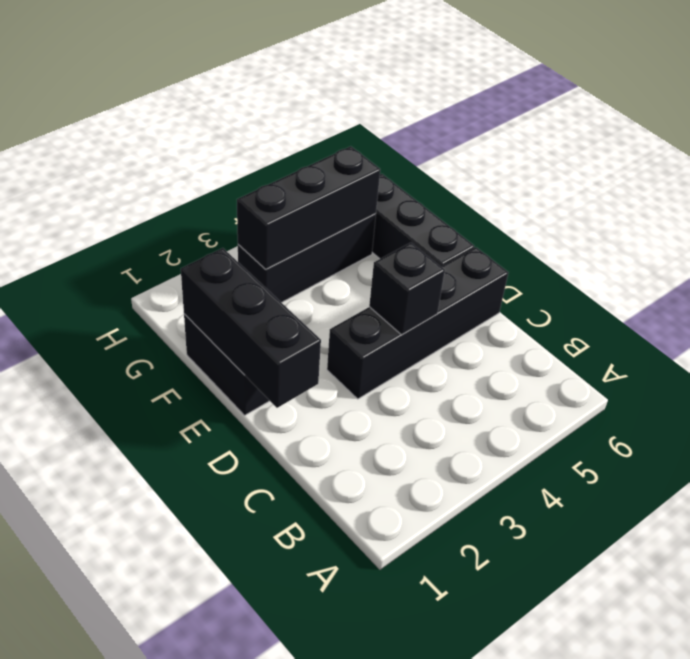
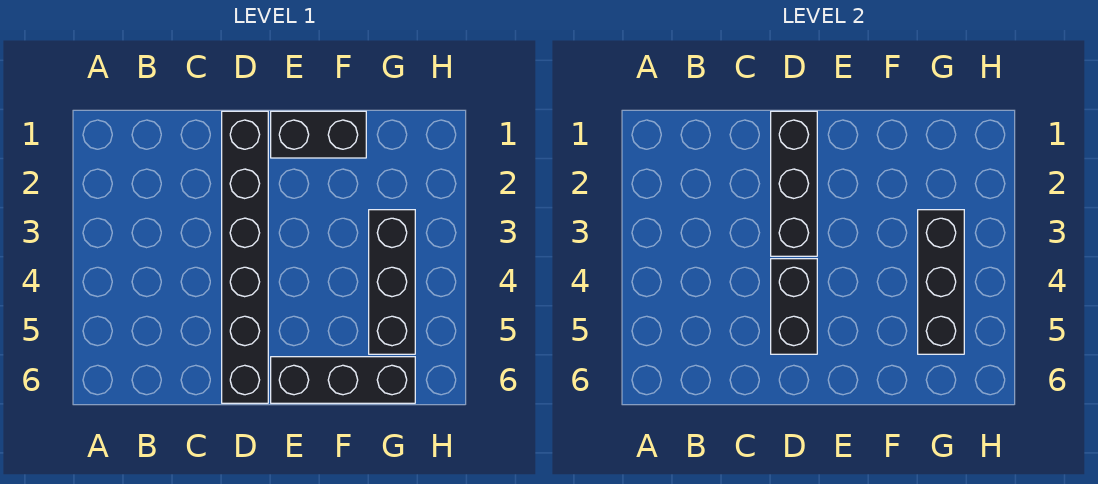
black brick D1:F1 level 2 -> black brick D1:D3 level 2
black brick D3:D6 level 1 -> black brick D1:D6 level 1
black brick D4 level 2 -> black brick D4:D5 level 2

